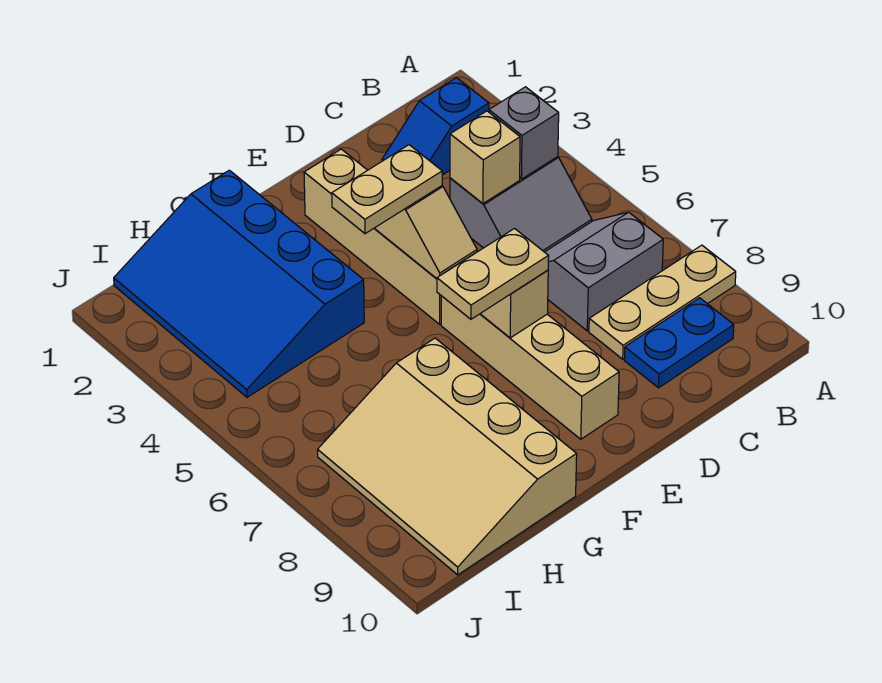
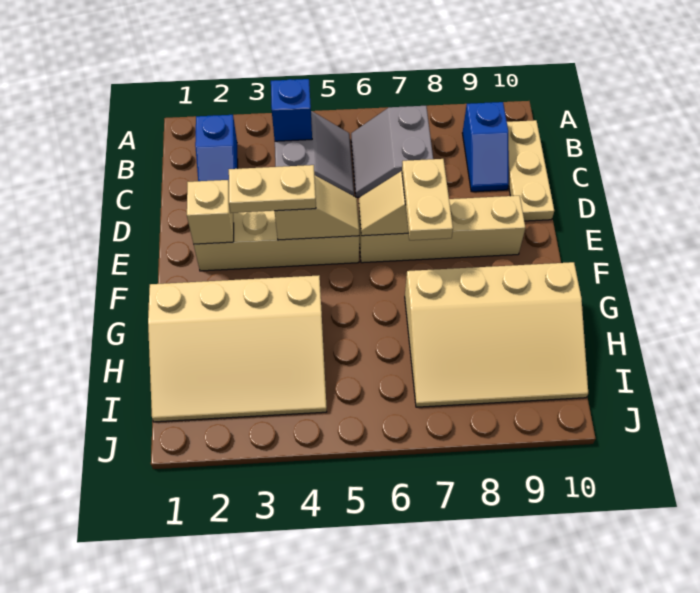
tan plate A8:C8 level 1 -> tan plate B10:D10 level 1
grey brick B4 level 2 -> blue brick B4 level 2
blue plate B9:C9 level 1 -> blue slope B9:C9 level 1 top B
tan brick C4 level 2 -> tan brick E2 level 2
tan plate E4:F4 level 3 -> tan plate E3:E4 level 3
blue slope G1:I4 level 1 top G -> tan slope G1:I4 level 1 top G

